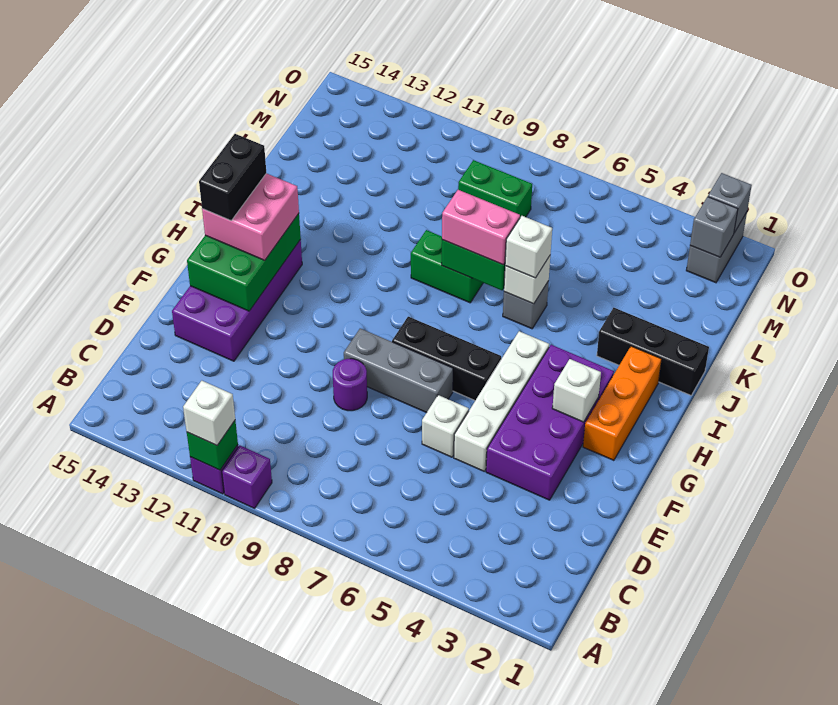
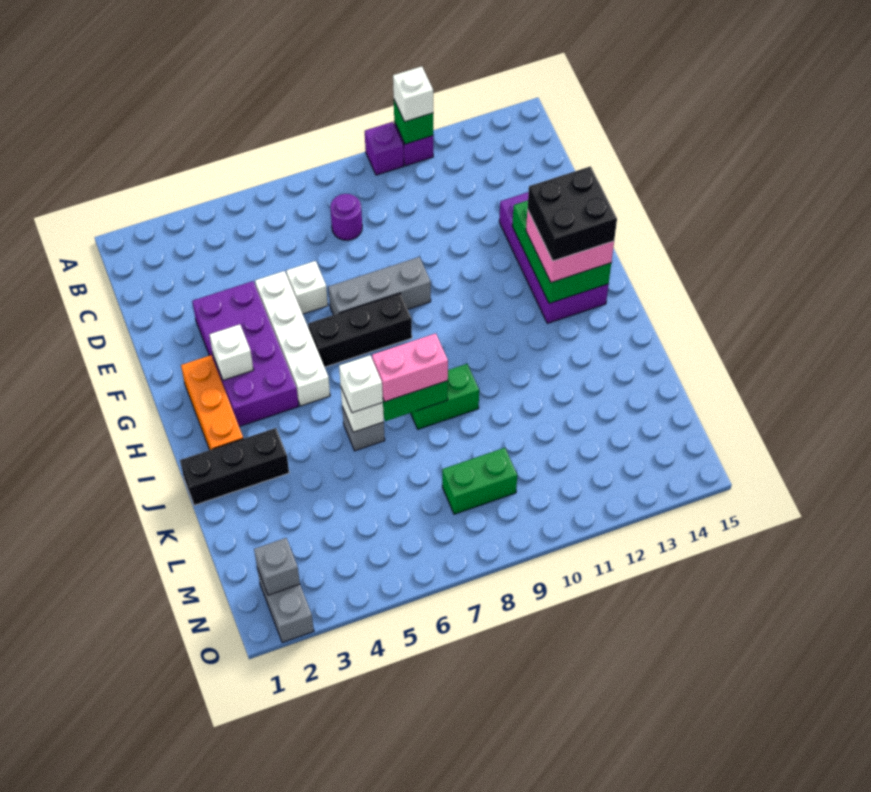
purple round brick E9 level 1 -> purple round brick C8 level 1
black brick G14:H14 level 4 -> black brick G13:H14 level 4
grey brick O2 level 2 -> none

